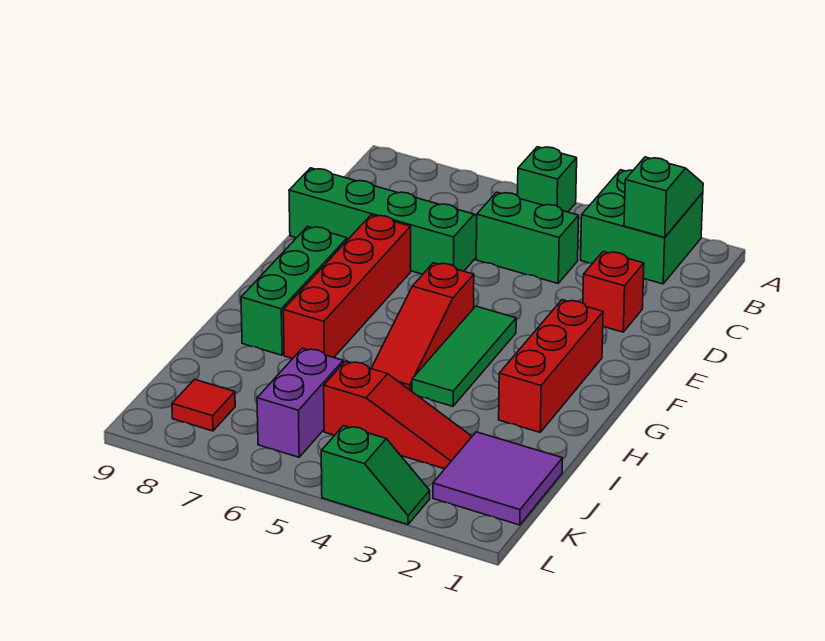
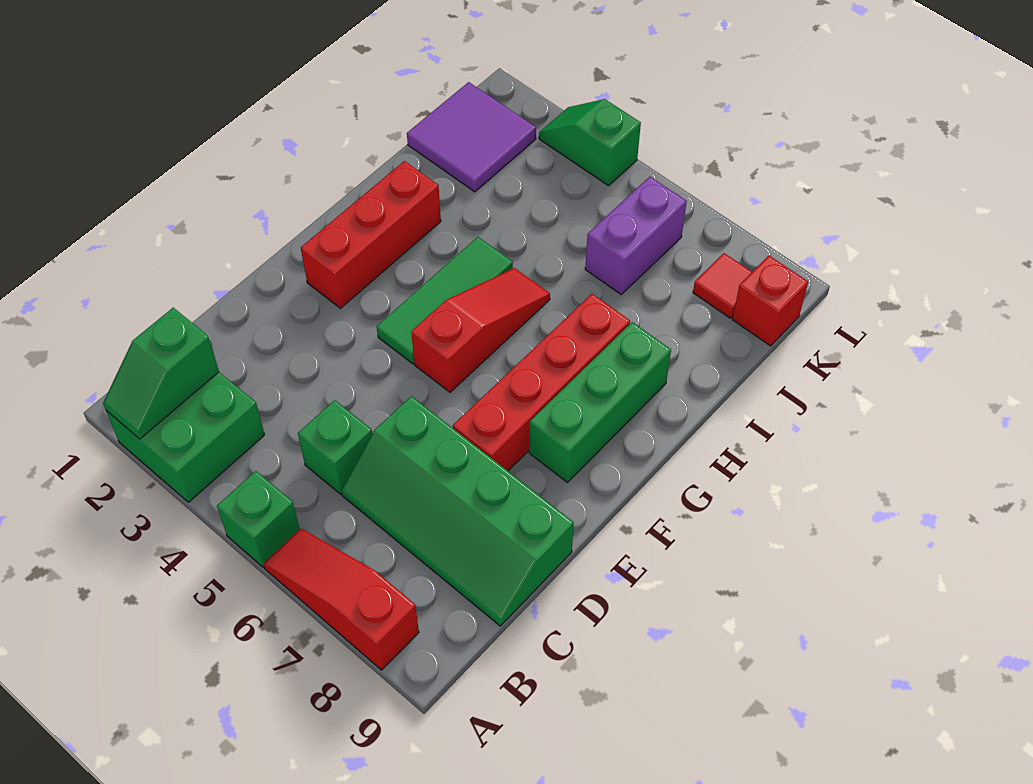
green brick C4:C5 level 1 -> green brick C5 level 1
red brick D2 level 1 -> red brick K9 level 1
red slope J3:J5 level 1 top 5 -> red slope A6:A8 level 1 top 8

